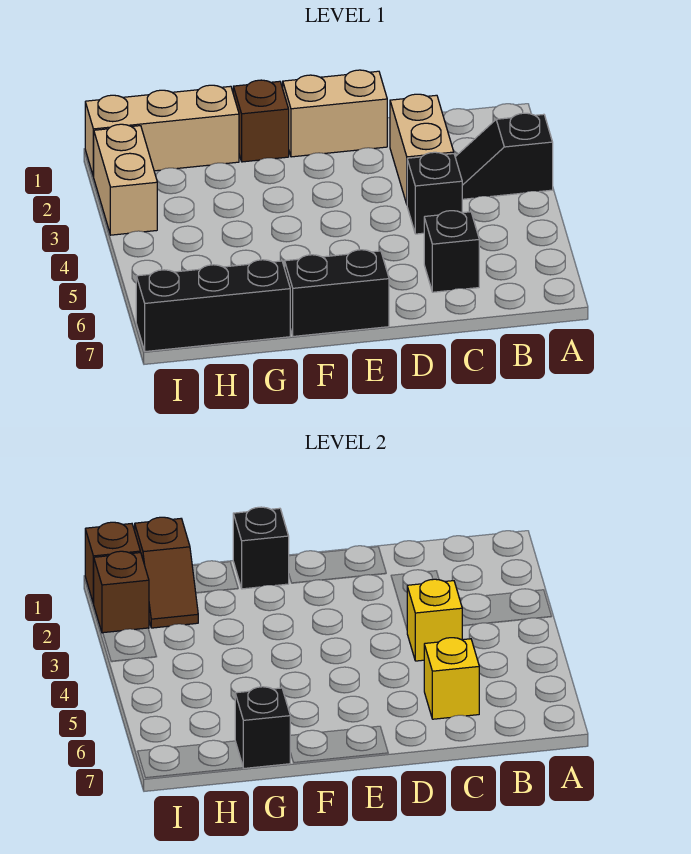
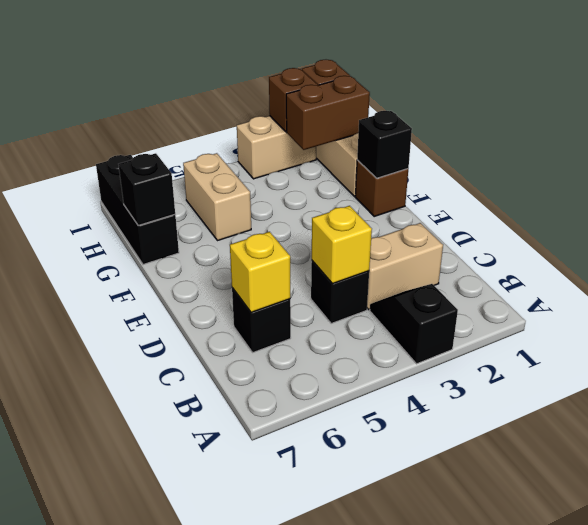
tan brick D1:E1 level 1 -> tan brick G5:H5 level 1
black brick E7:F7 level 1 -> none
brown slope H1:H2 level 2 top 1 -> brown brick H1:H2 level 2

